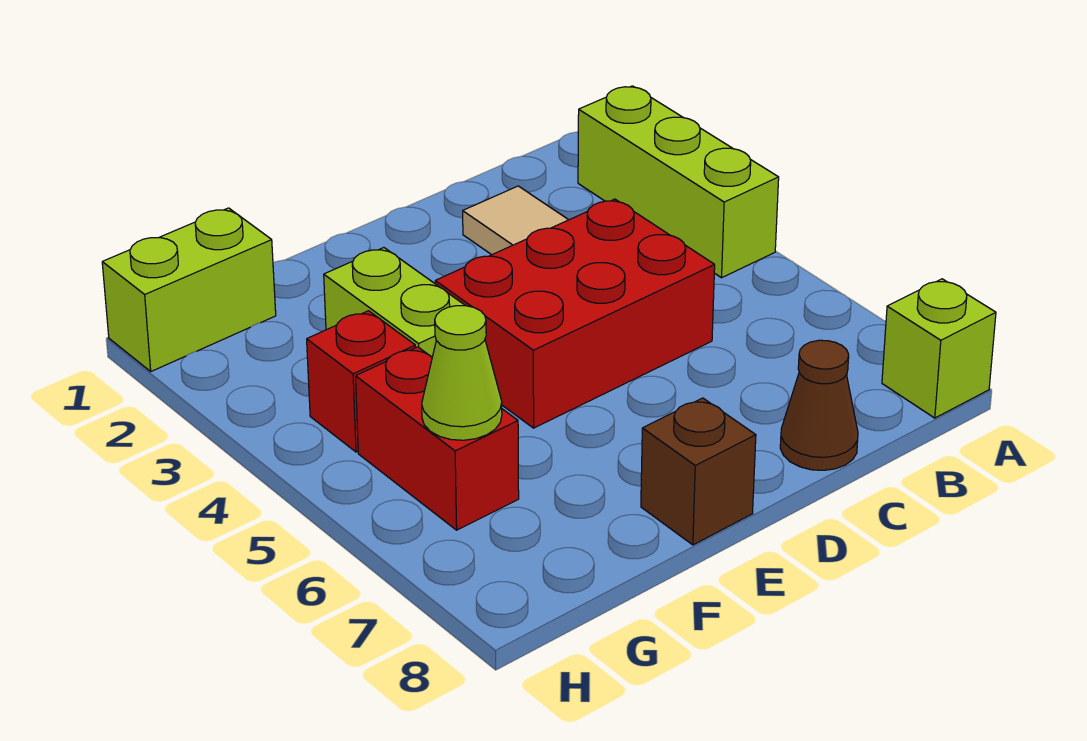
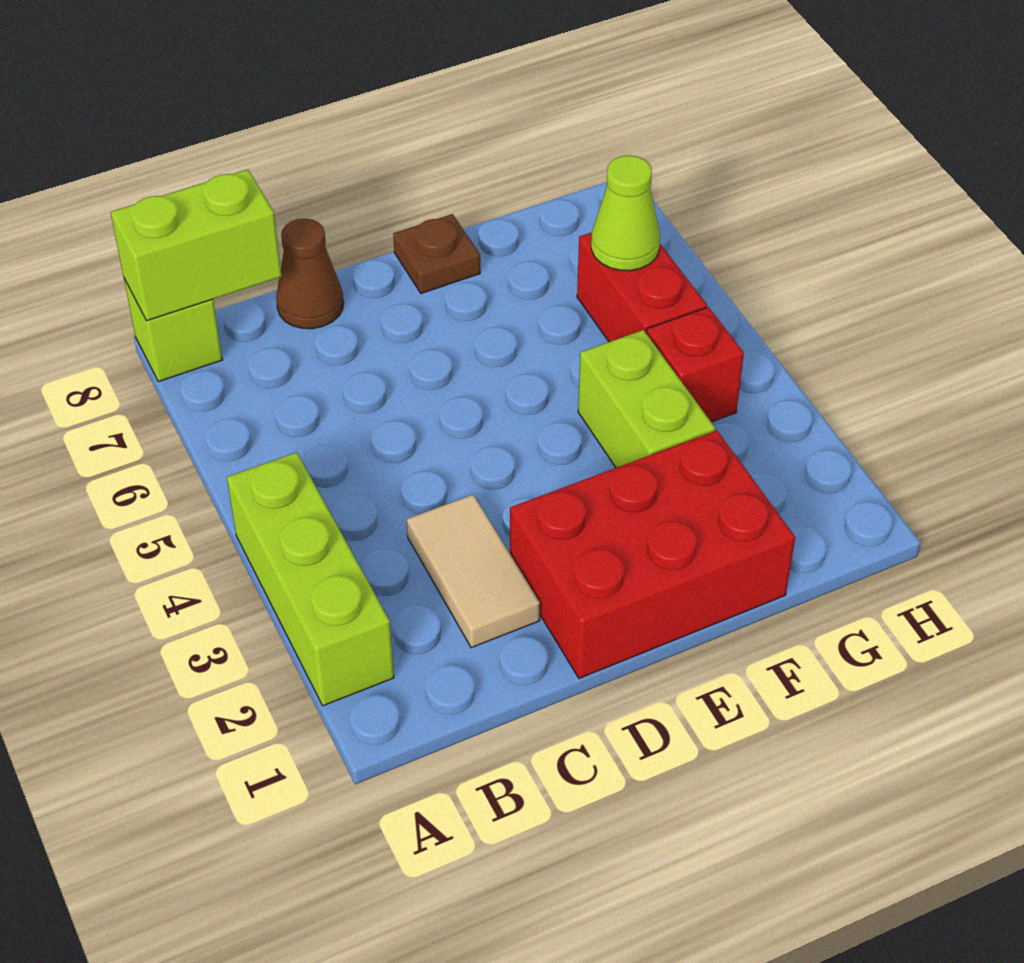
red brick C4:E5 level 1 -> red brick D1:F2 level 1
brown brick E8 level 1 -> brown plate E8 level 1
lime brick G1:H1 level 1 -> lime brick A8:B8 level 2

